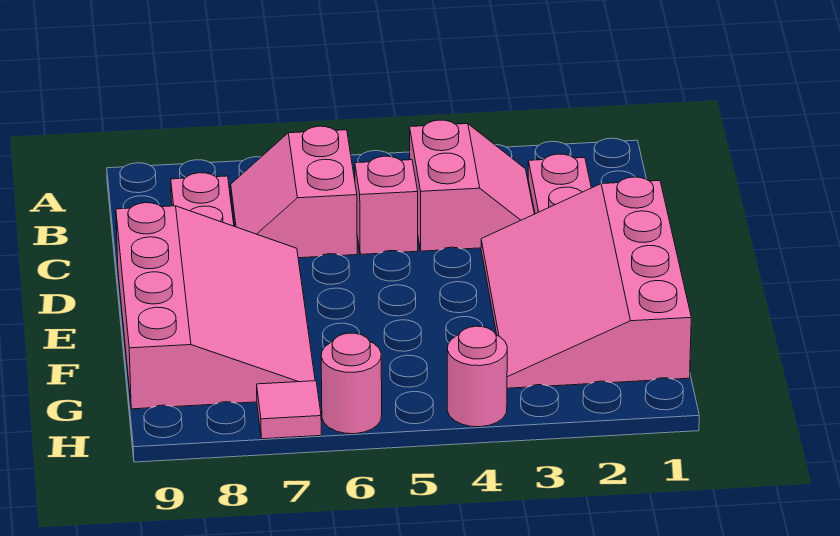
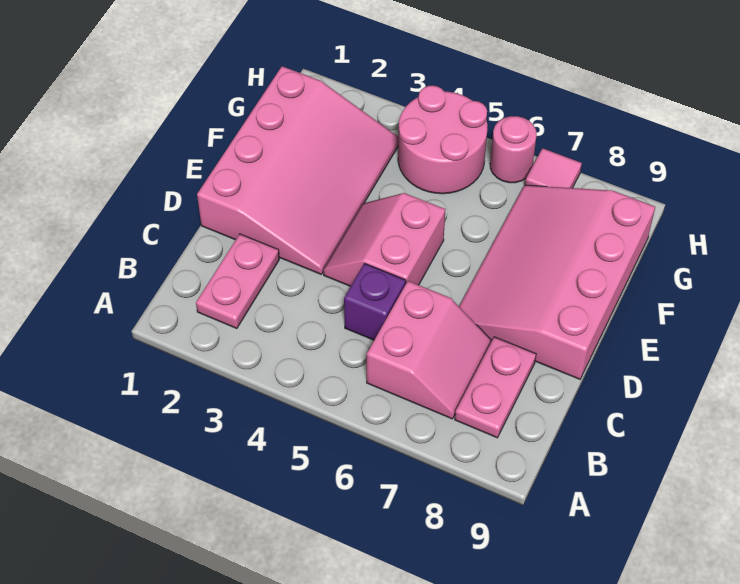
pink slope B3:C4 level 1 top 4 -> pink slope D4:E5 level 1 top 5
pink brick C5 level 1 -> purple brick C5 level 1
pink round brick H4 level 1 -> pink round brick G4:H5 level 1

